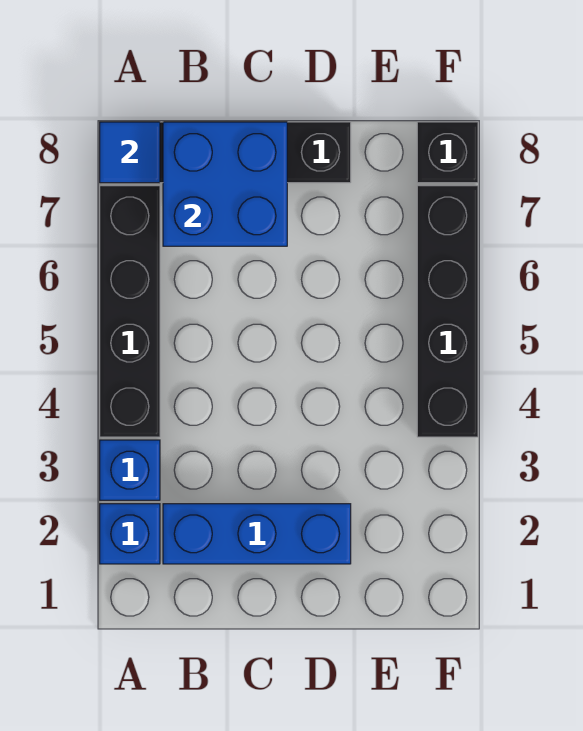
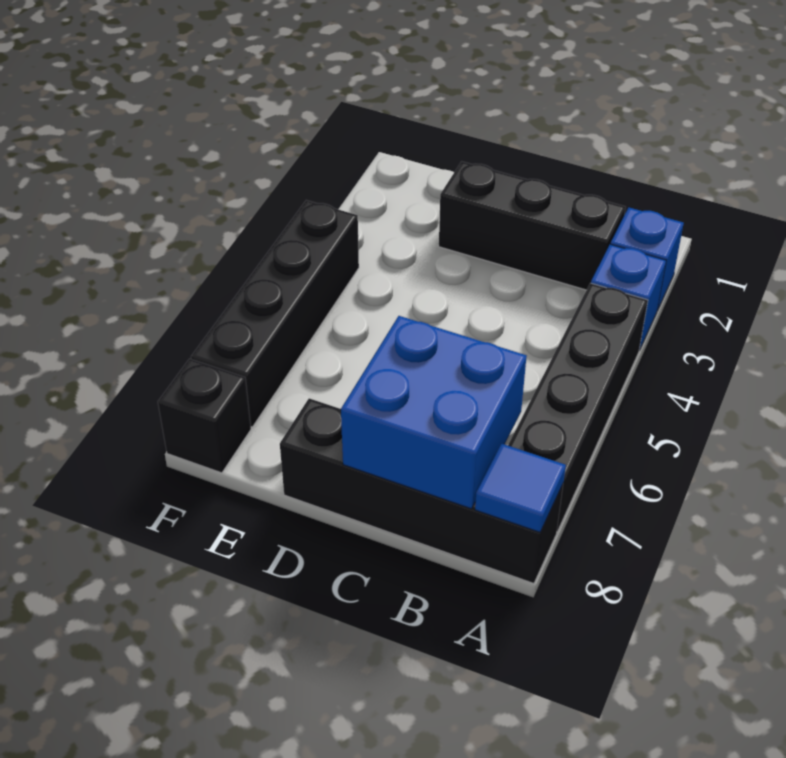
blue brick B2:D2 level 1 -> black brick B2:D2 level 1

